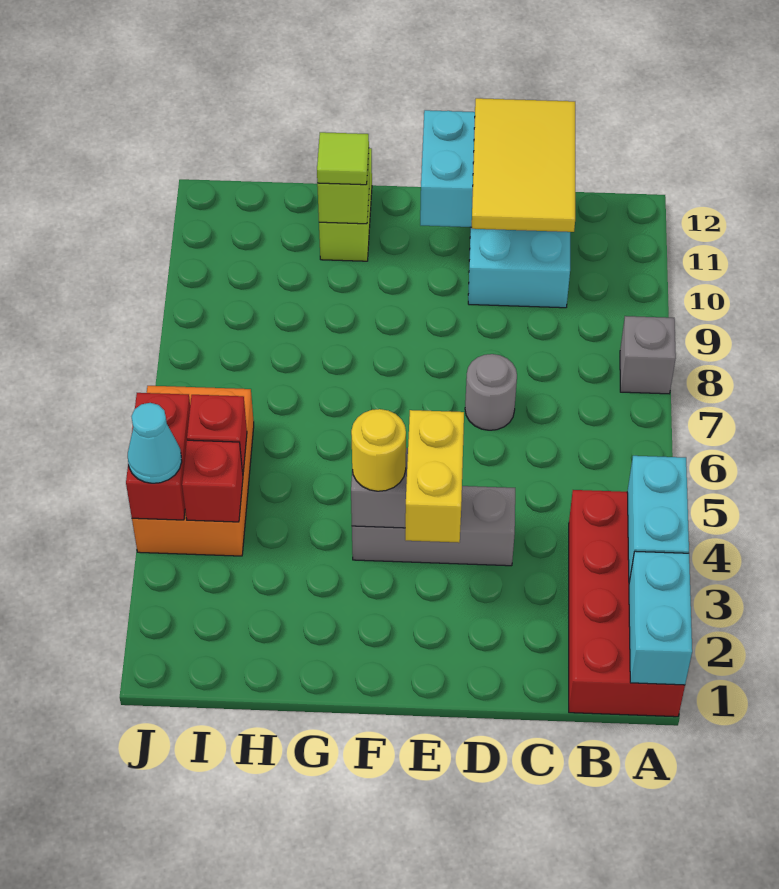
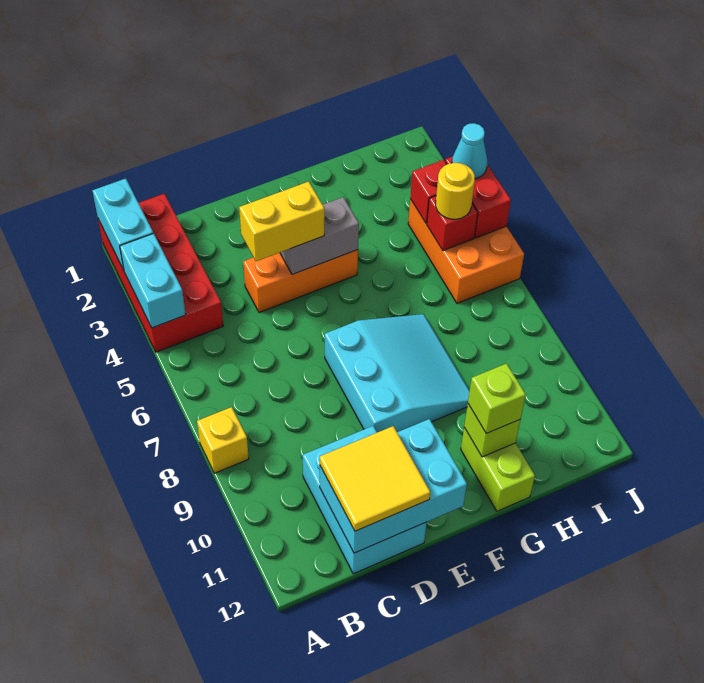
grey brick A8 level 1 -> yellow brick A8 level 1
yellow tile C10:D12 level 3 -> yellow tile C11:D12 level 3
grey brick D4:F4 level 1 -> orange brick D4:F4 level 1
grey round brick D7 level 1 -> none
yellow brick E3:E4 level 3 -> yellow brick D4:E4 level 3
none -> cyan slope E7:G9 level 1 top E
yellow round brick F4 level 3 -> yellow round brick I5 level 3
lime tile G11 level 3 -> lime brick G11 level 3

